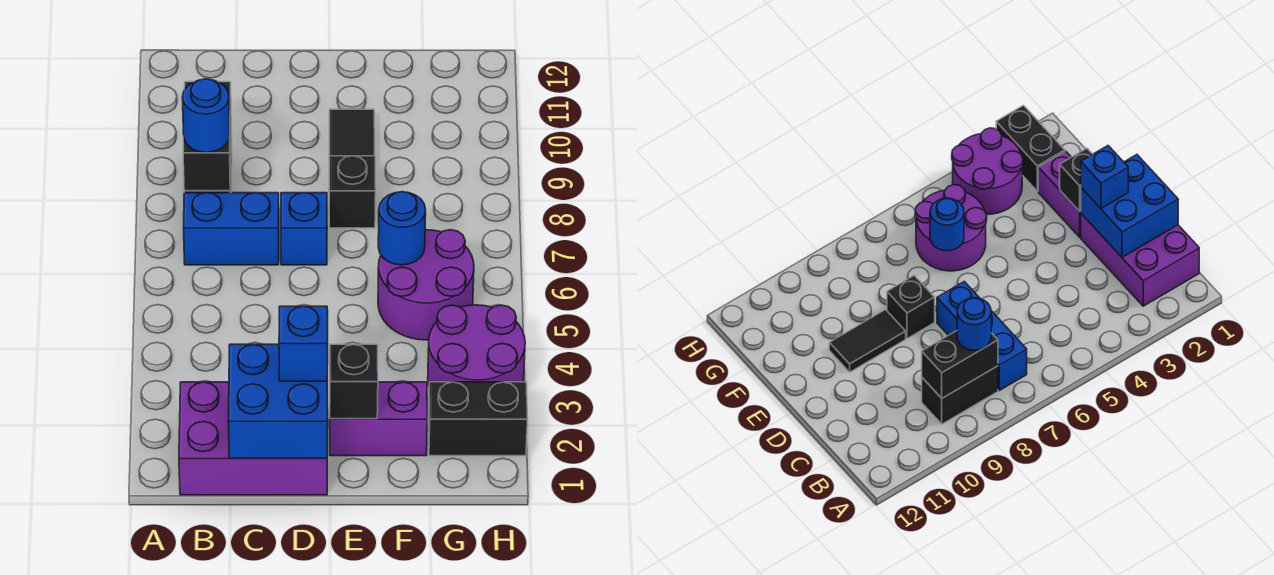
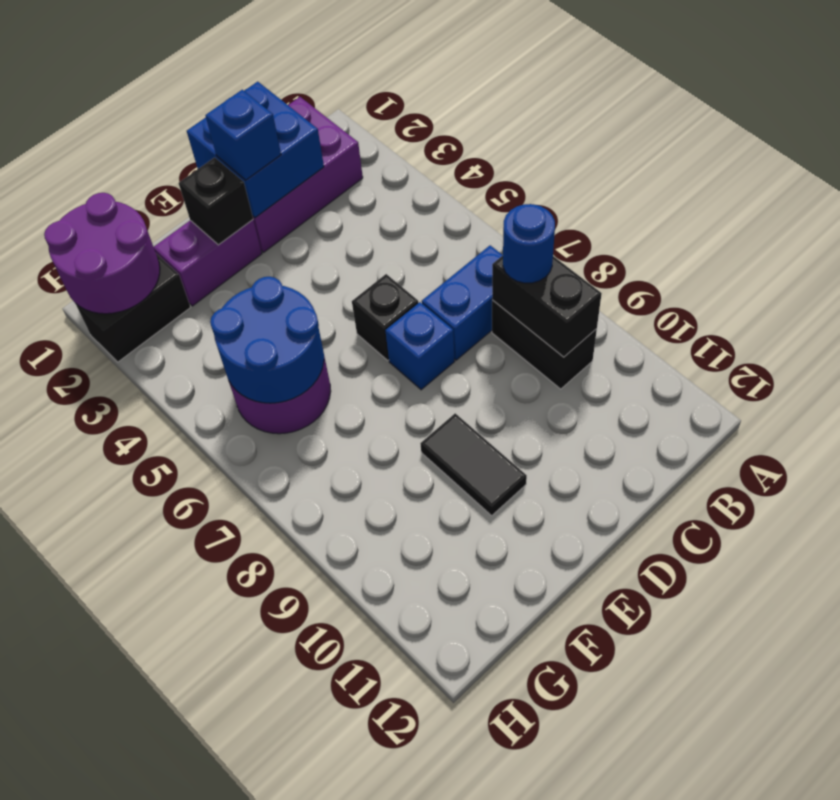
black brick E8 level 1 -> black brick D6 level 1
blue round brick F6 level 2 -> blue round brick F5:G6 level 2
purple round brick G3:H4 level 1 -> purple round brick G1:H2 level 2

